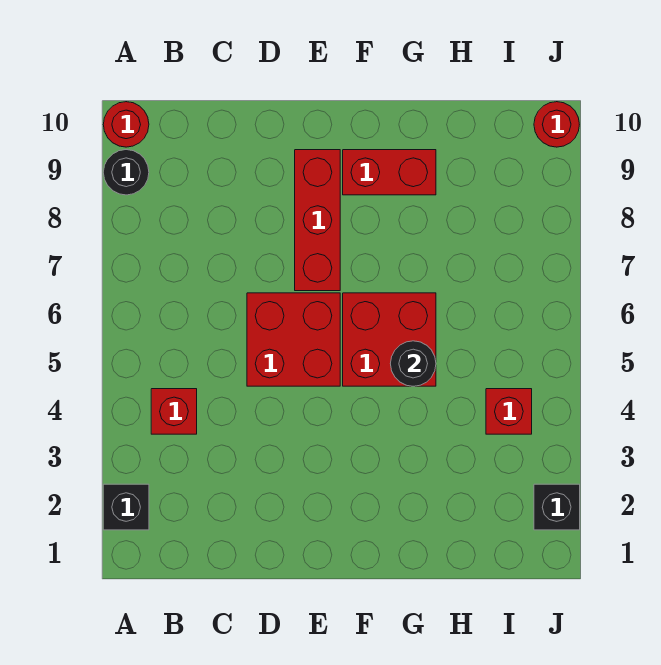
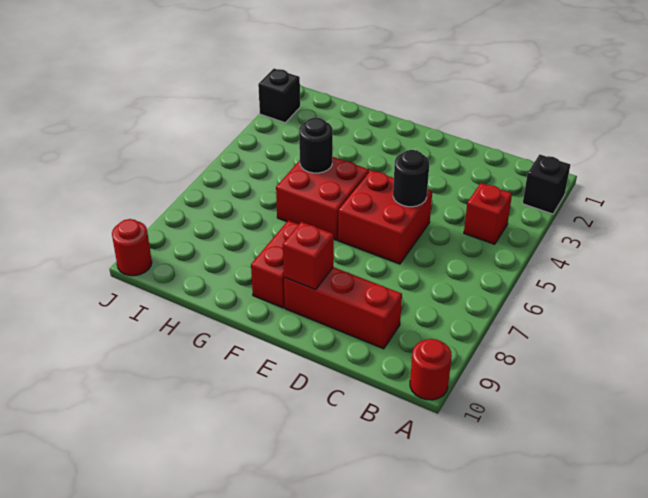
black round brick A9 level 1 -> black round brick D5 level 2
red brick E7:E9 level 1 -> red brick C9:E9 level 1
red brick F9:G9 level 1 -> red brick F8:F9 level 1
red brick I4 level 1 -> red brick E9 level 2

